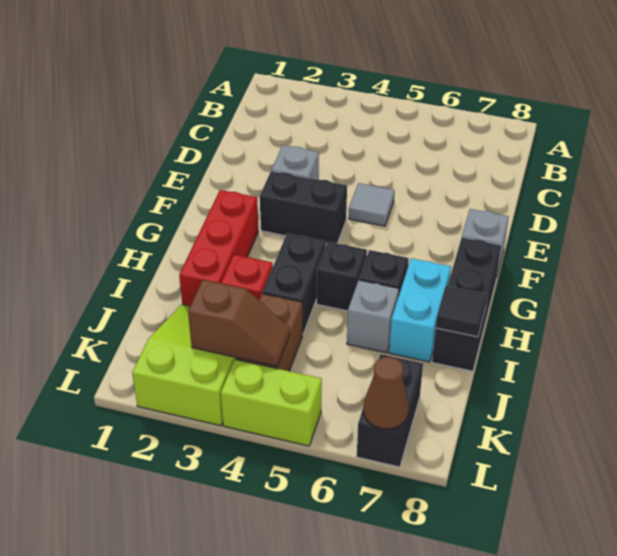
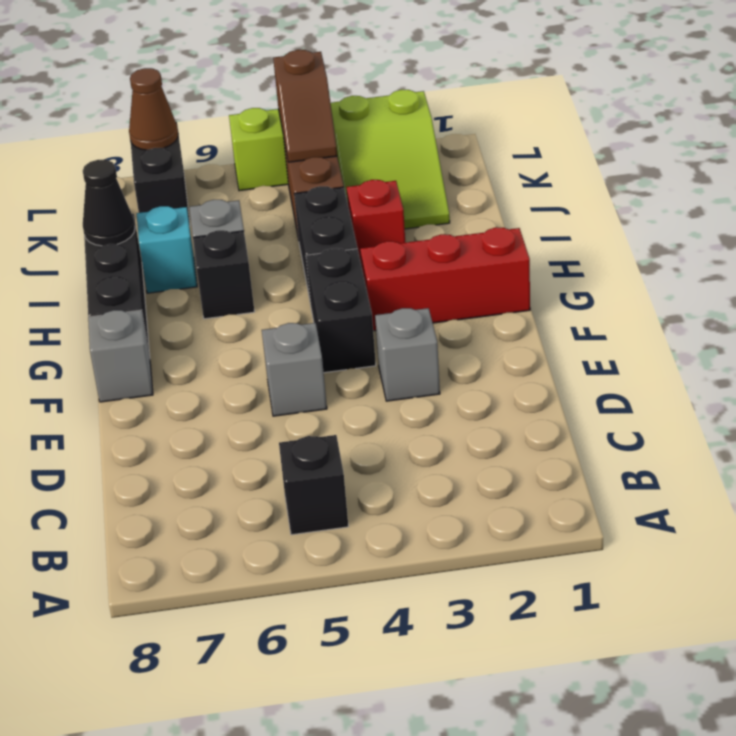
grey tile E5 level 1 -> grey brick E5 level 1
black brick F3:F4 level 1 -> black brick F4:G4 level 1
red brick G2:I2 level 1 -> red brick G1:G3 level 1
black brick H5 level 1 -> black brick B5 level 1
cyan brick H7:I7 level 1 -> cyan brick I7 level 1
black tile I8 level 2 -> black cone I8 level 2
brown slope K3:K4 level 2 top 3 -> brown slope K4:L4 level 2 top L

